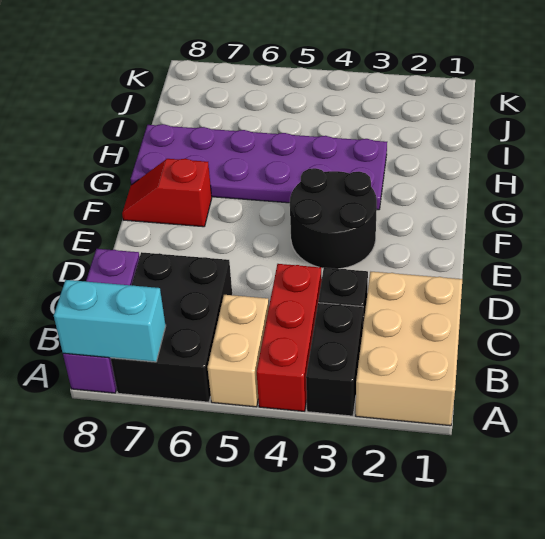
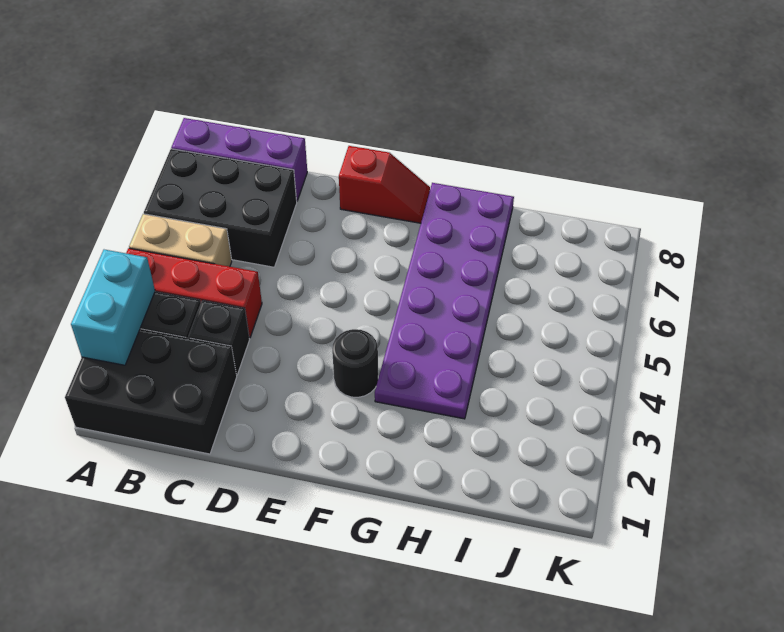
tan brick A1:C2 level 1 -> black brick A1:C2 level 1
cyan brick A7:A8 level 2 -> cyan brick A2:A3 level 2
black round brick E3:F4 level 1 -> black round brick F3 level 1
red slope F7:F8 level 1 top 7 -> red slope E8:F8 level 1 top E

